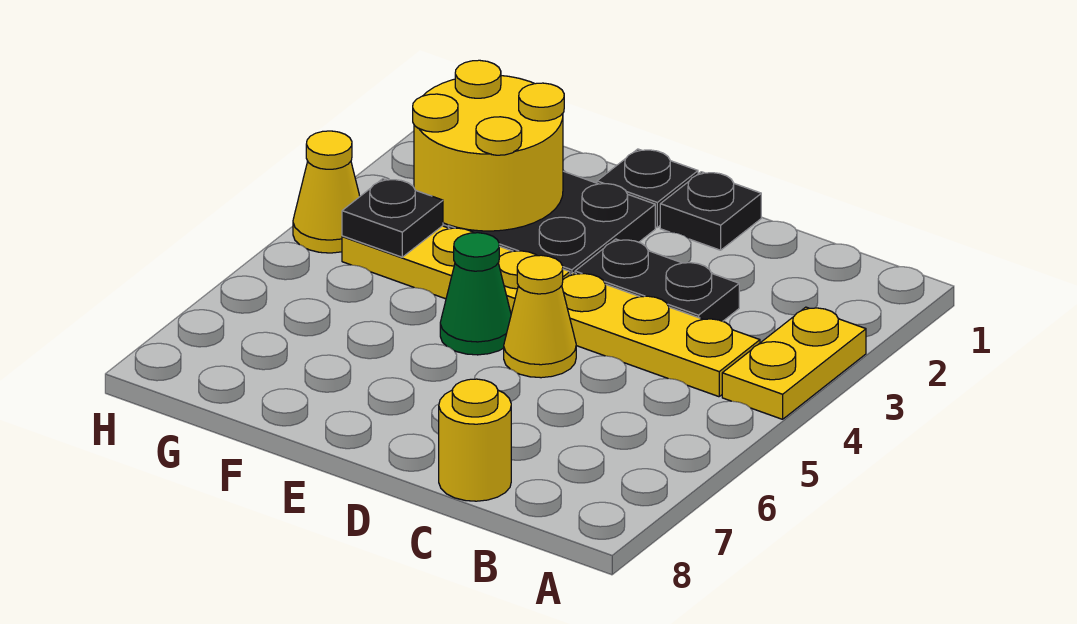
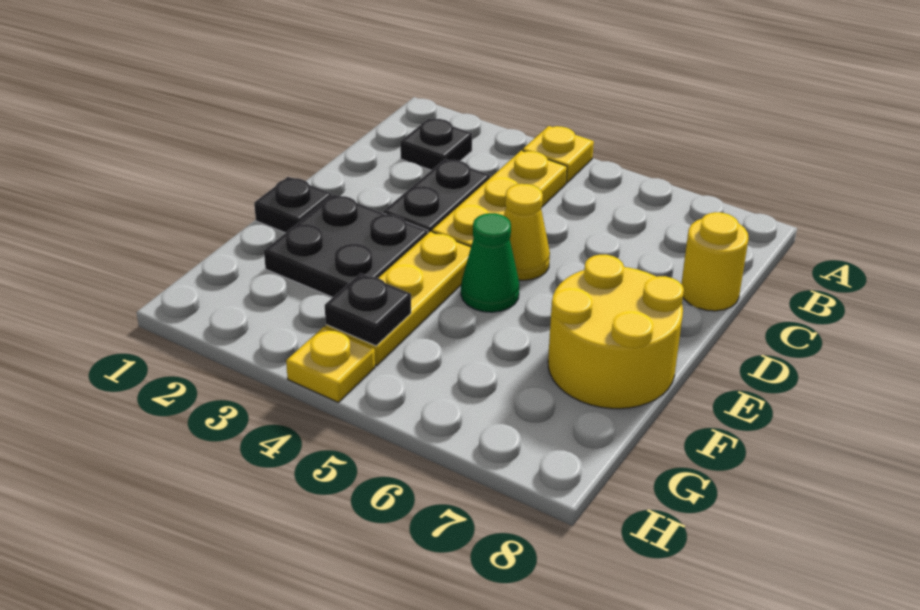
yellow plate A3:A4 level 1 -> yellow plate A4 level 1
black plate D1 level 1 -> black plate B2 level 1
yellow round brick F2:G3 level 2 -> yellow round brick E7:F8 level 1
yellow cone H4 level 1 -> yellow plate H4 level 1

